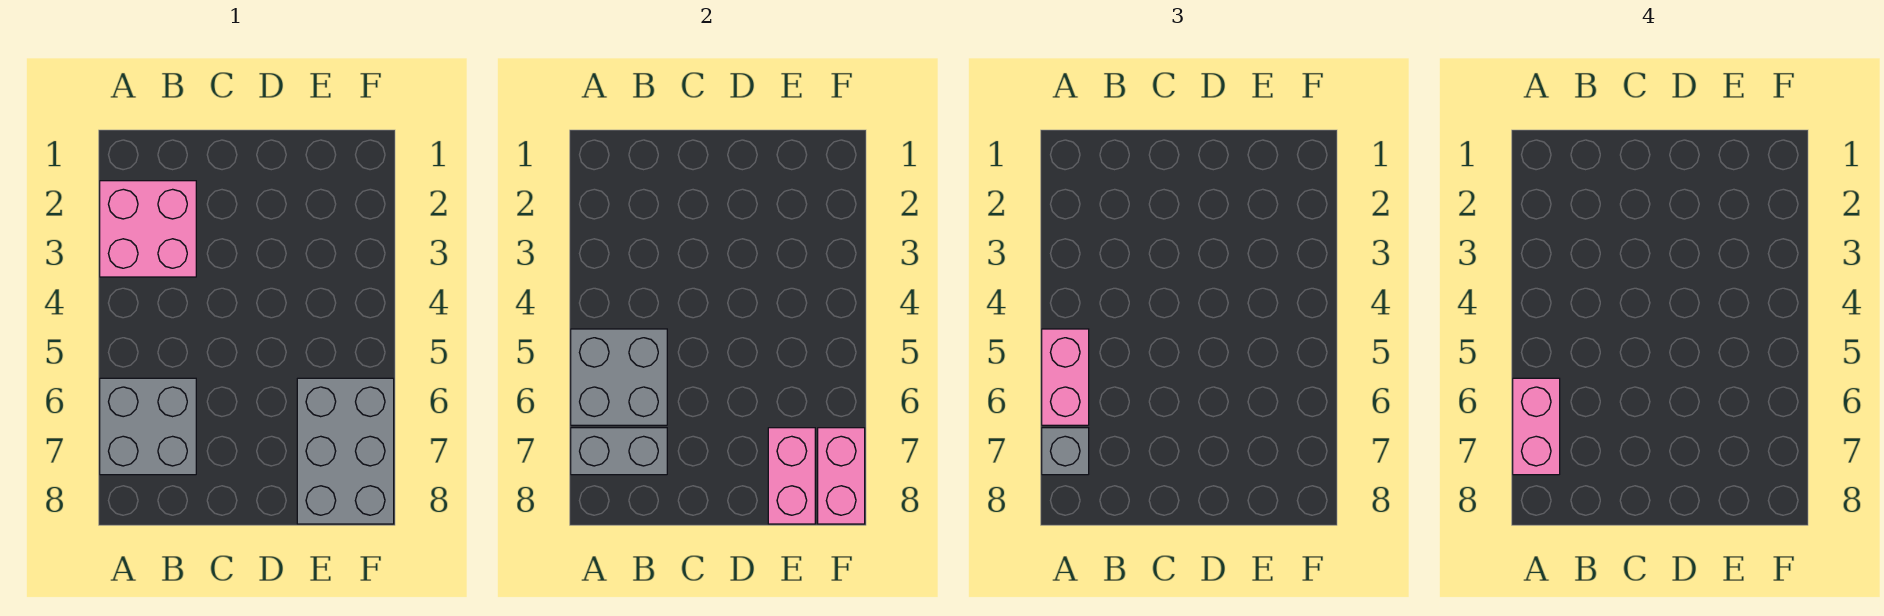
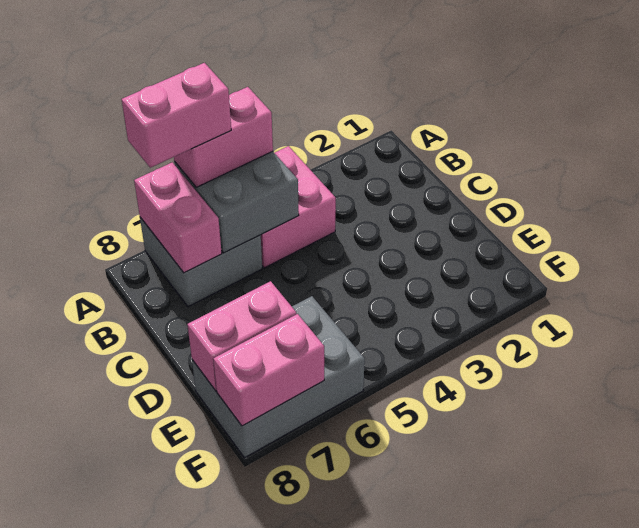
pink brick A2:B3 level 1 -> pink brick A4:B5 level 1
grey brick A7:B7 level 2 -> pink brick A7:B7 level 2
grey brick A7 level 3 -> none

